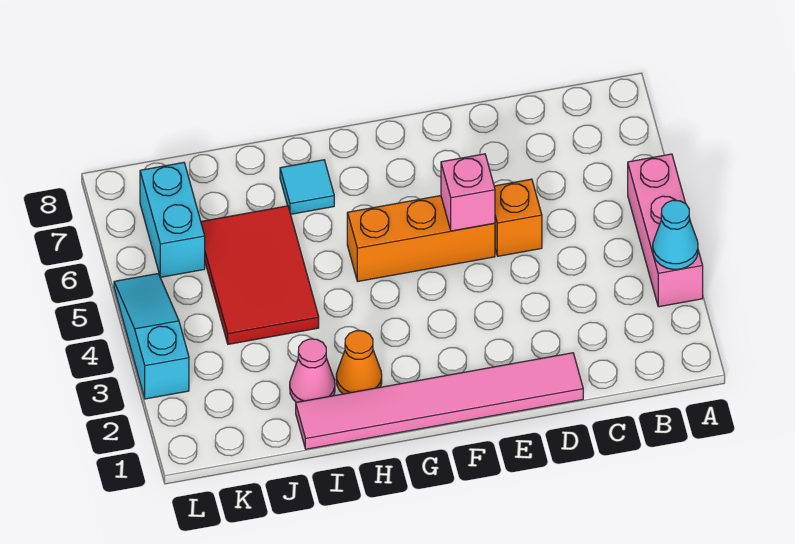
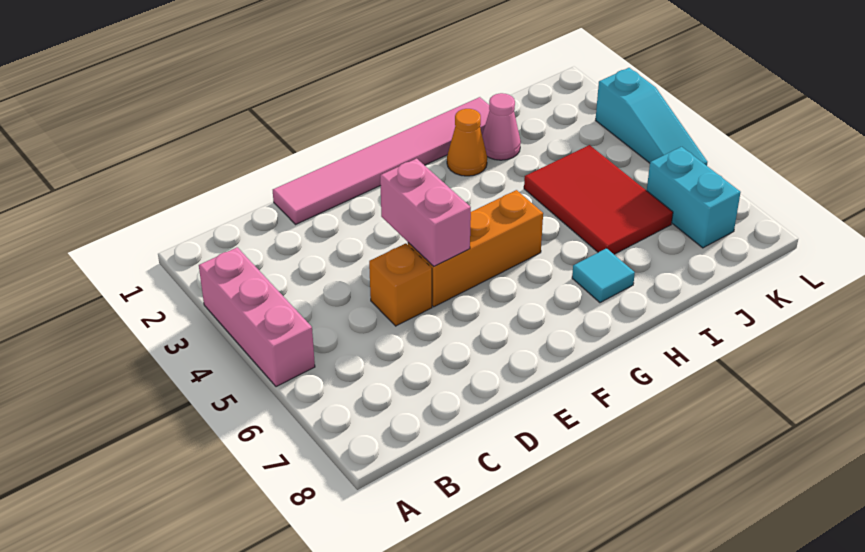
cyan cone A3 level 2 -> none
pink brick E5 level 2 -> pink brick E4:E5 level 2

